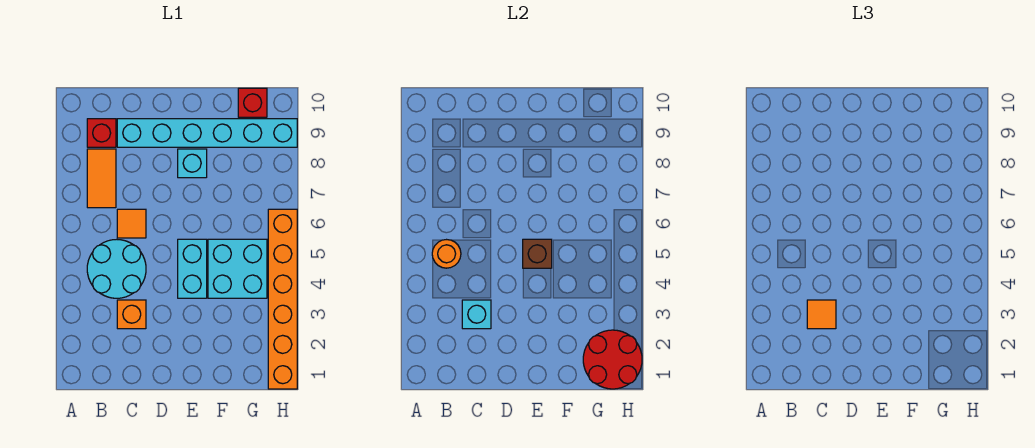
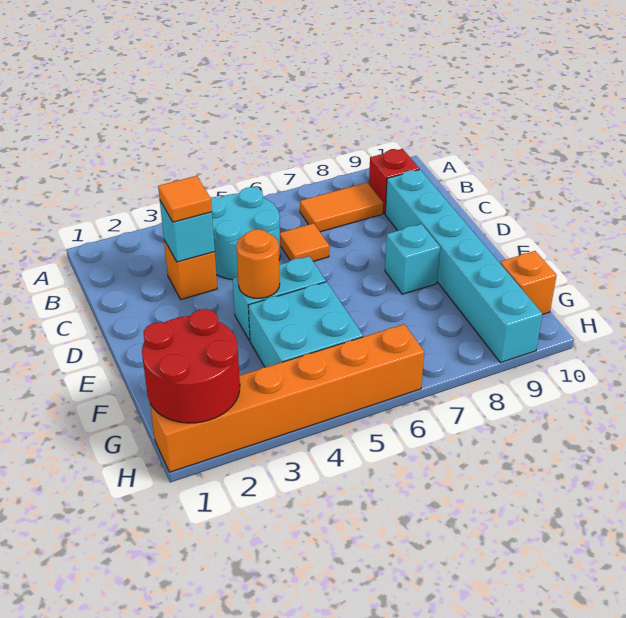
orange round brick B5 level 2 -> orange round brick E4 level 2
brown brick E5 level 2 -> none
red brick G10 level 1 -> orange brick G10 level 1

